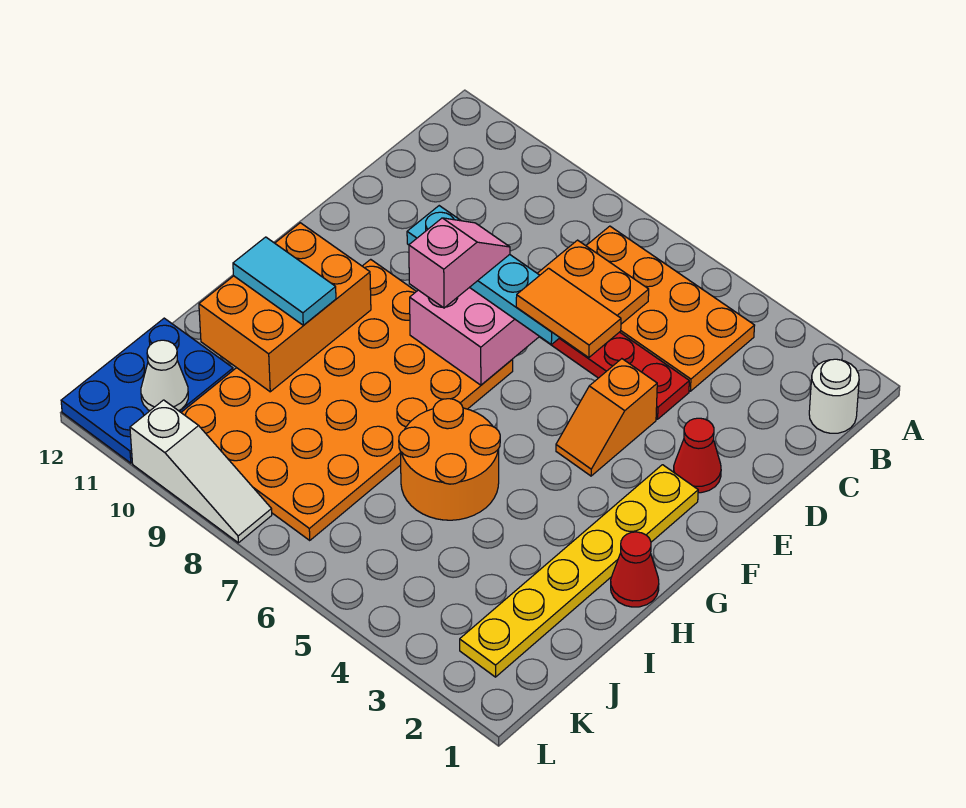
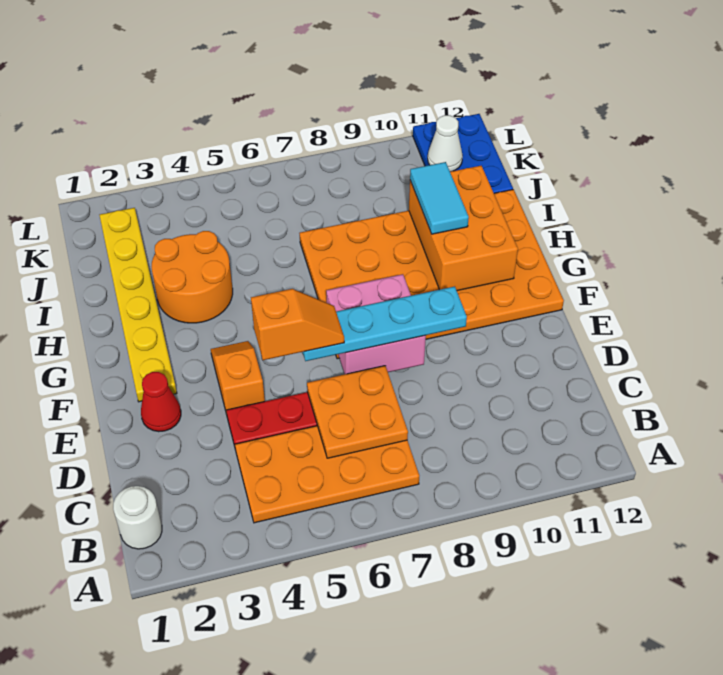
orange tile E5:E6 level 4 -> orange slope E5:E6 level 4 top 5
pink slope E8:F8 level 4 top F -> none
orange plate F7:K10 level 1 -> orange plate F7:I12 level 1
red cone H1 level 1 -> none
orange round brick H5:I6 level 1 -> orange round brick H3:I4 level 1
cyan tile H10:H11 level 3 -> cyan tile H10:I10 level 3
white slope L8:L10 level 1 top 10 -> none

